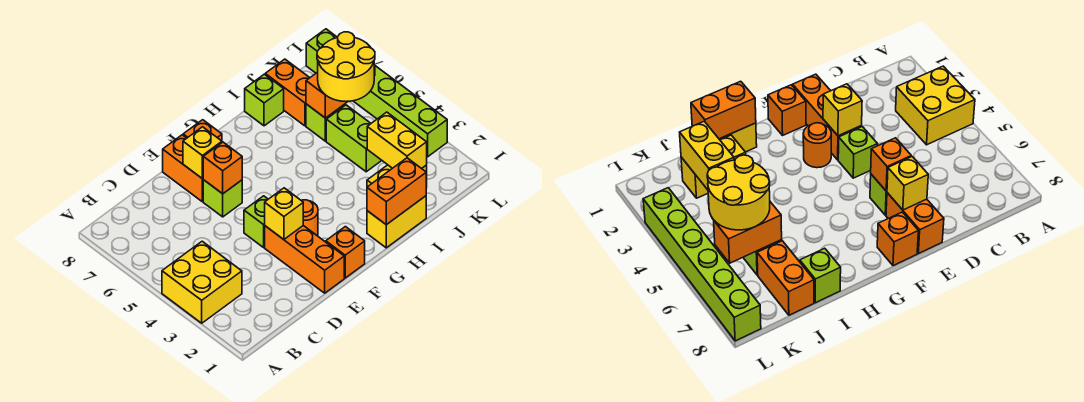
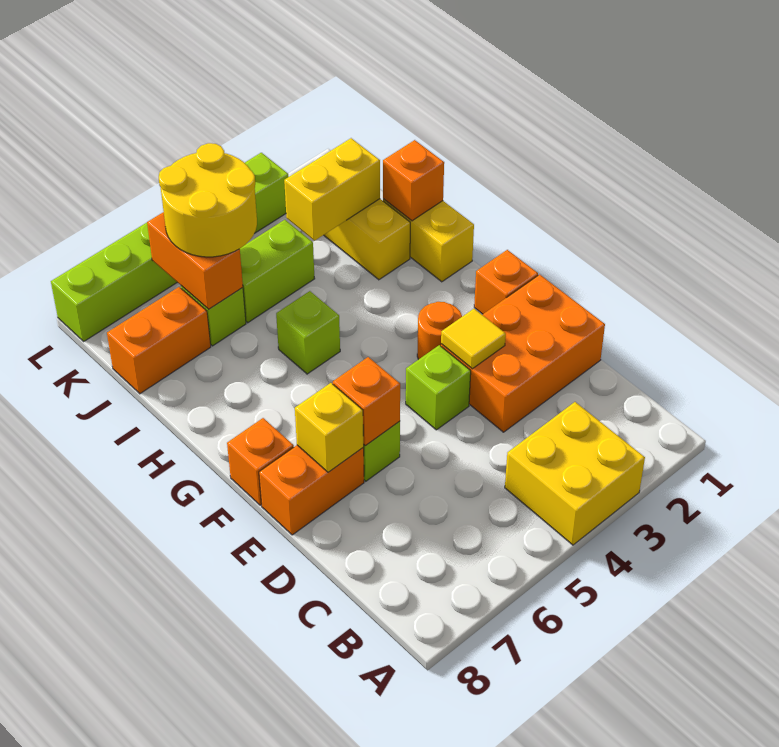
orange brick E1:E3 level 1 -> orange brick D1:E3 level 1
yellow brick E3 level 2 -> yellow tile E3 level 2
orange brick H1:I1 level 2 -> orange brick I1 level 2
lime brick I8 level 1 -> lime brick H5 level 1

